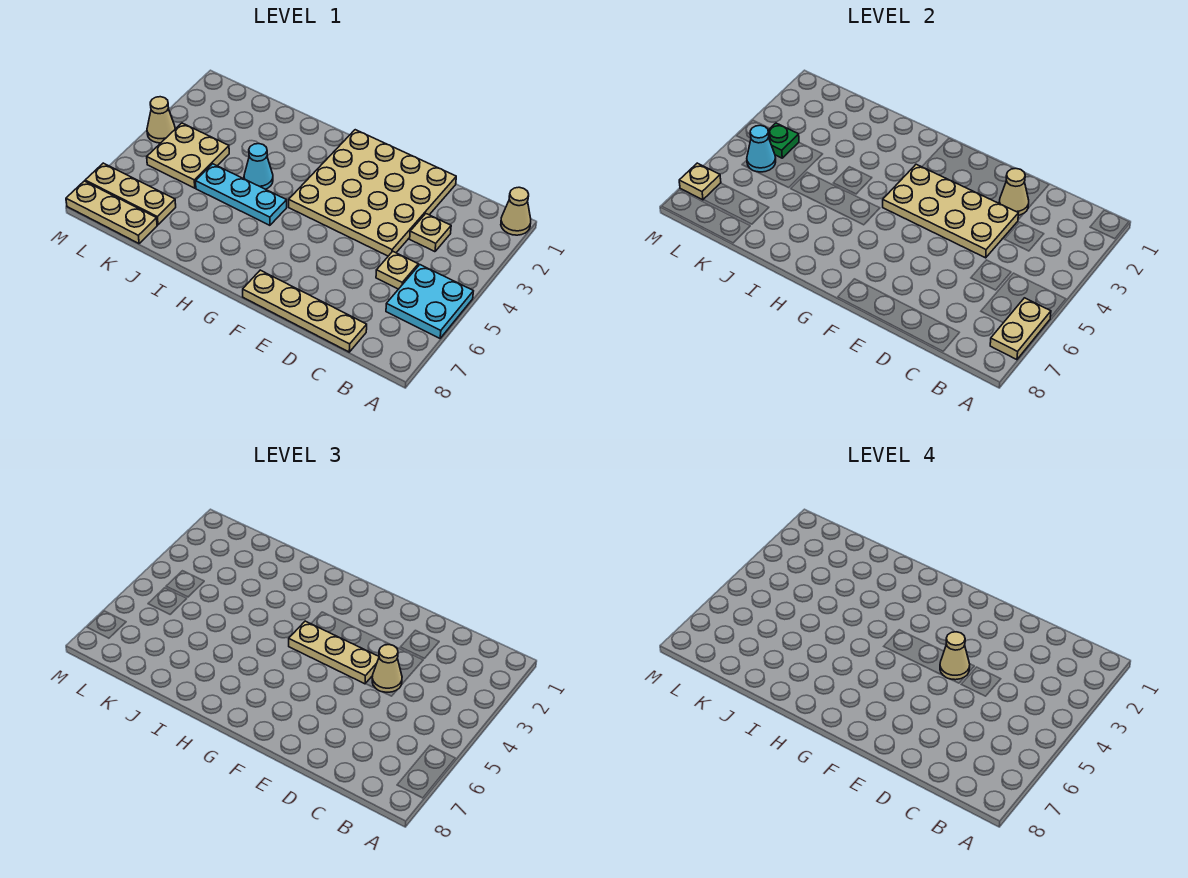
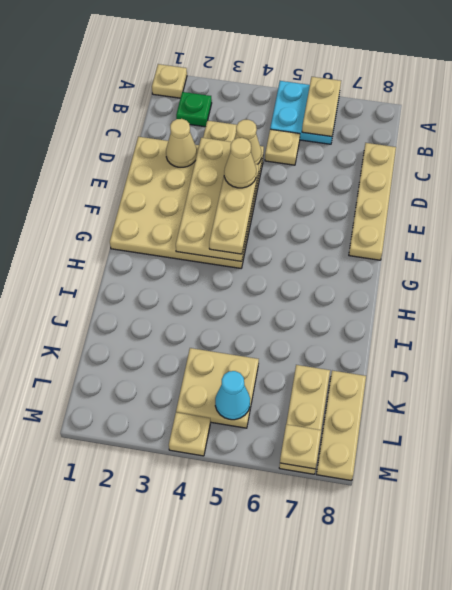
tan cone A1 level 1 -> tan plate A1 level 1
tan plate A6:A7 level 2 -> tan plate A6:B6 level 2
cyan plate H5:J5 level 1 -> none
cyan cone I4 level 1 -> none
green plate L4 level 2 -> green plate B2 level 1
tan cone M4 level 1 -> tan plate M4 level 1

